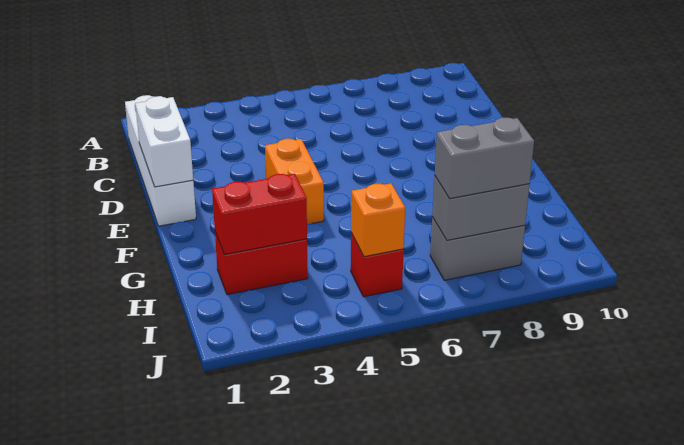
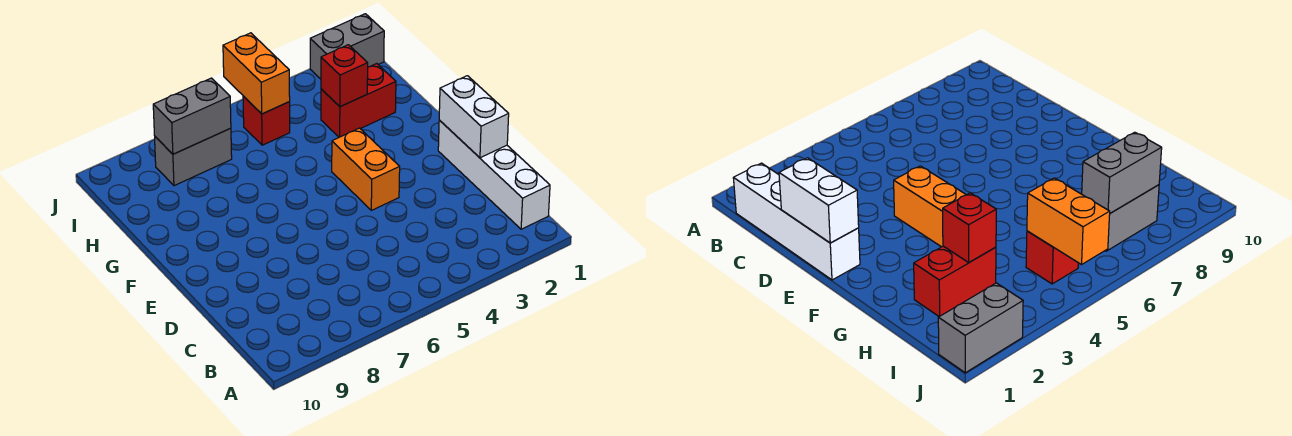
red brick H2:H3 level 2 -> red brick H3 level 2
orange brick I5 level 2 -> orange brick I5:J5 level 2
grey brick I7:I8 level 3 -> grey brick J1:J2 level 1

